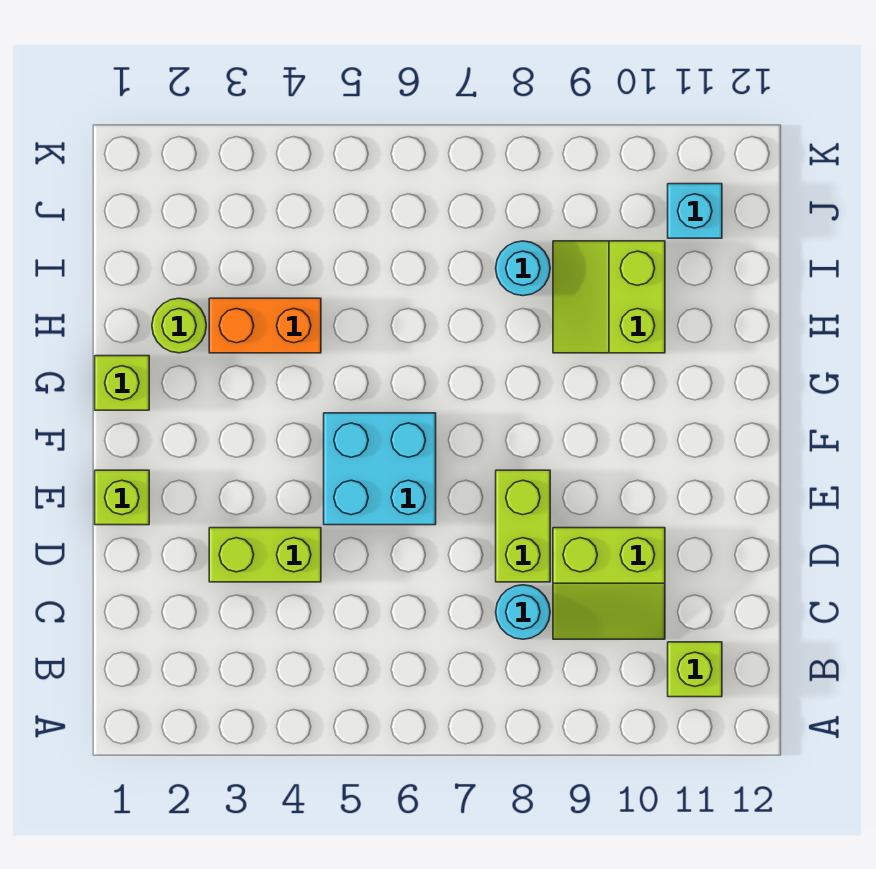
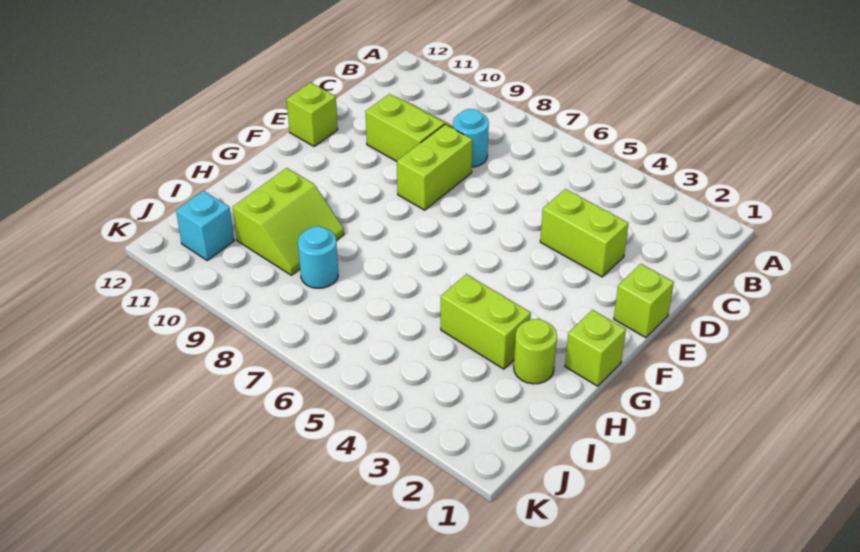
lime brick B11 level 1 -> lime brick E12 level 1
cyan brick E5:F6 level 1 -> none
orange brick H3:H4 level 1 -> lime brick H3:H4 level 1

